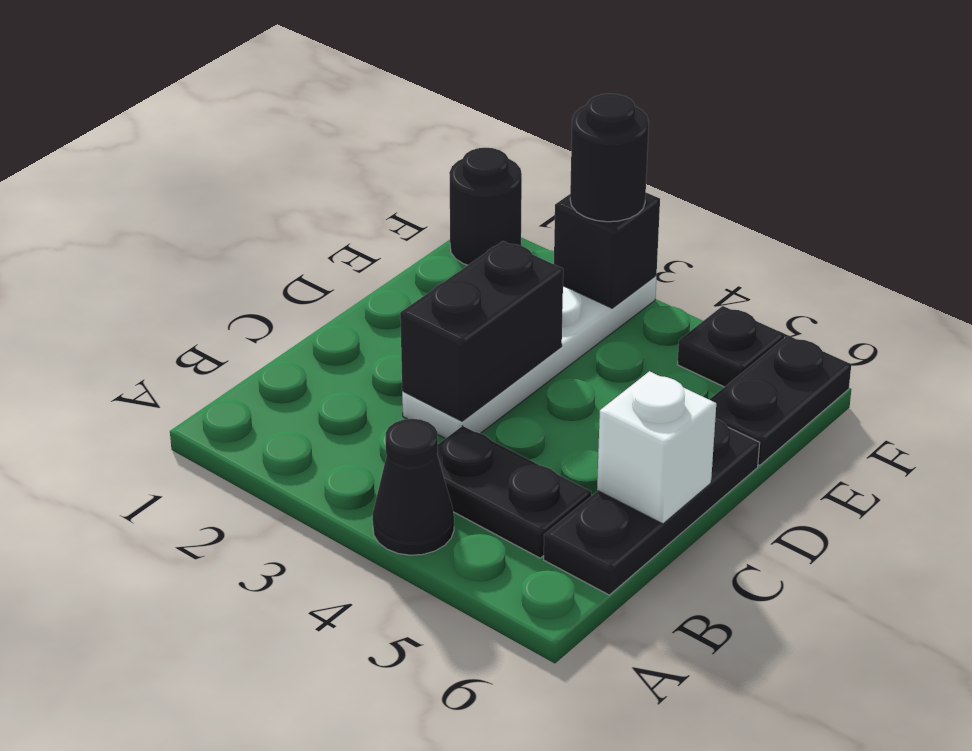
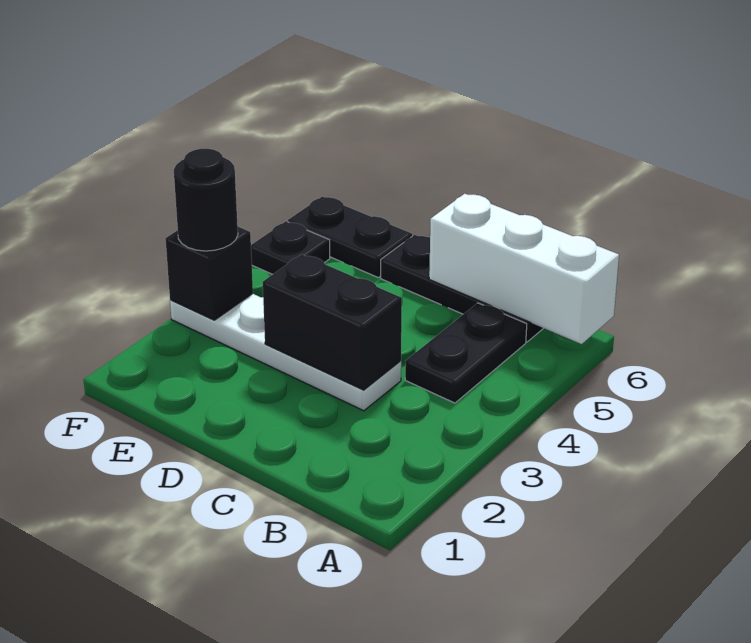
black cone A4 level 1 -> none
white brick C6 level 2 -> white brick A6:C6 level 2
black round brick F1 level 1 -> none

